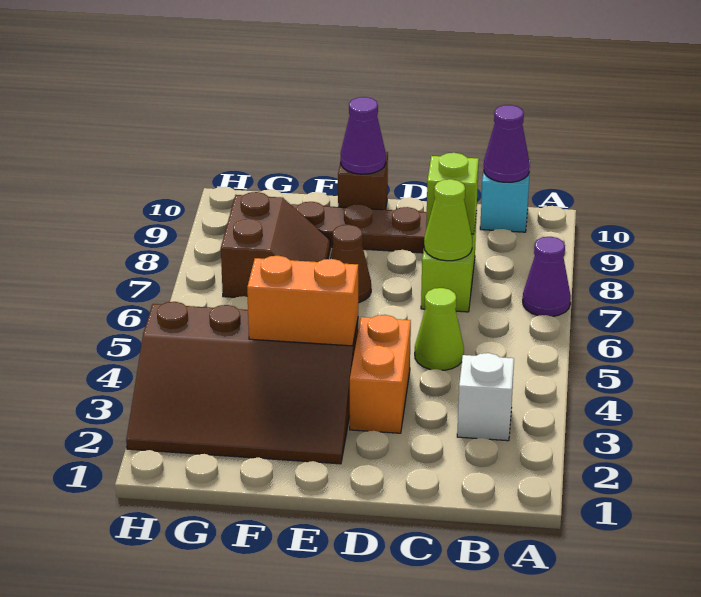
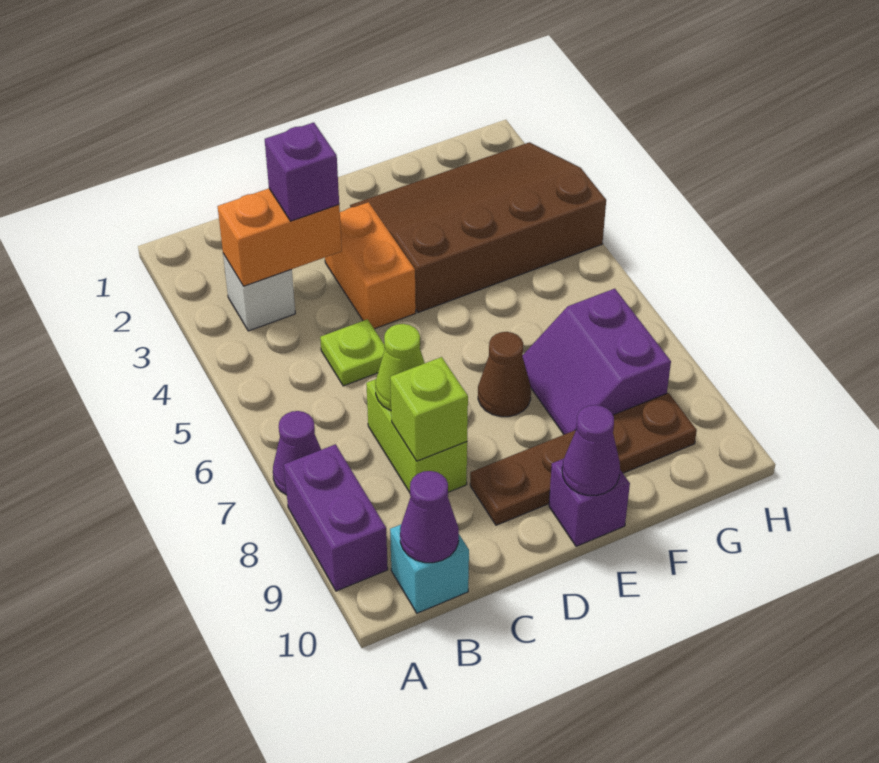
none -> purple brick A8:A9 level 1
none -> purple brick C3 level 3
lime cone C5 level 1 -> lime plate C5 level 1
orange brick E4:F4 level 2 -> orange brick B3:C3 level 2
brown brick E10 level 1 -> purple brick E10 level 1
brown slope F7:G8 level 1 top G -> purple slope F7:G8 level 1 top G

